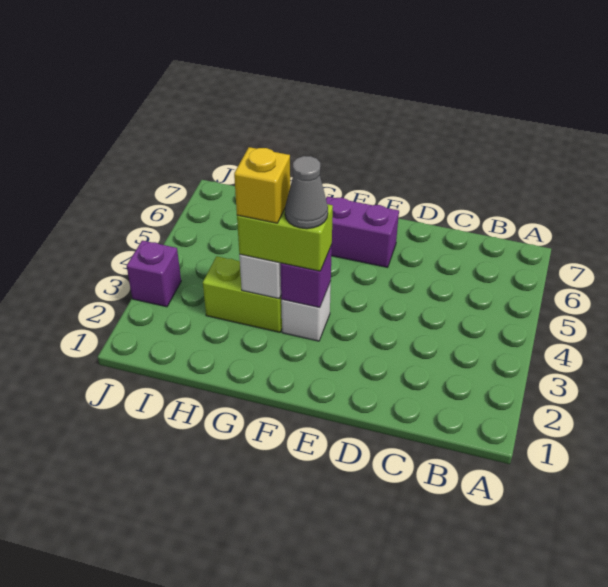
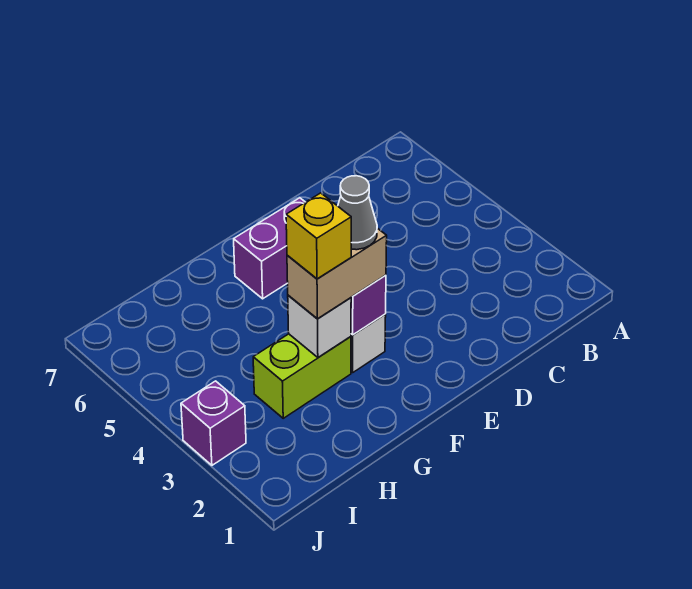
lime brick F3:G3 level 3 -> tan brick F3:G3 level 3

